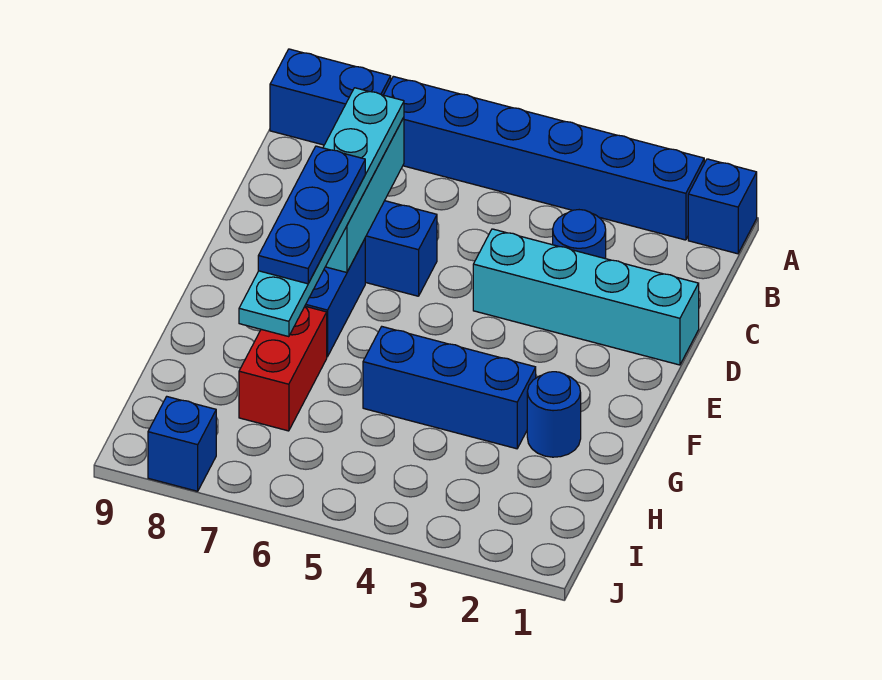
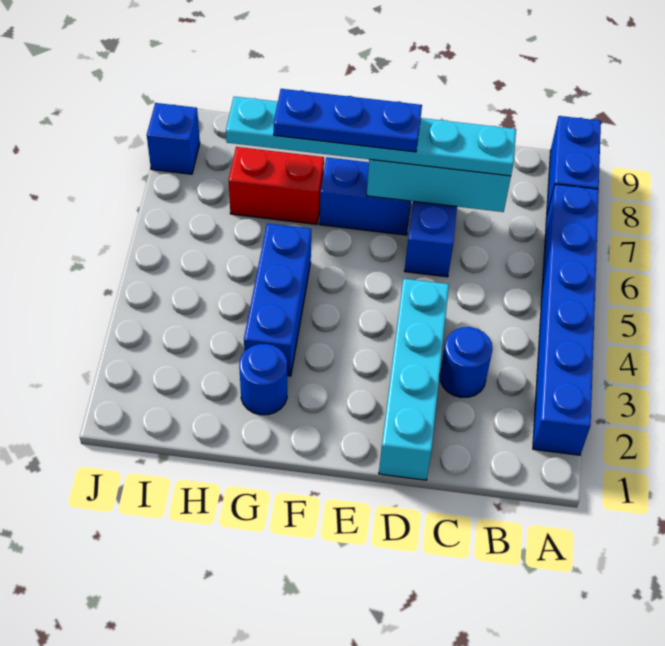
blue brick A1 level 1 -> none

